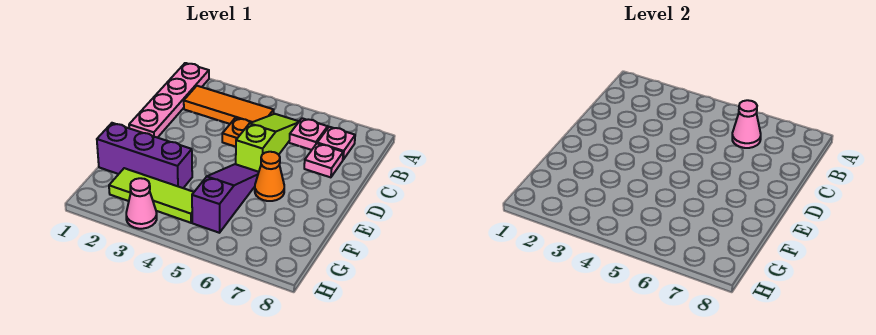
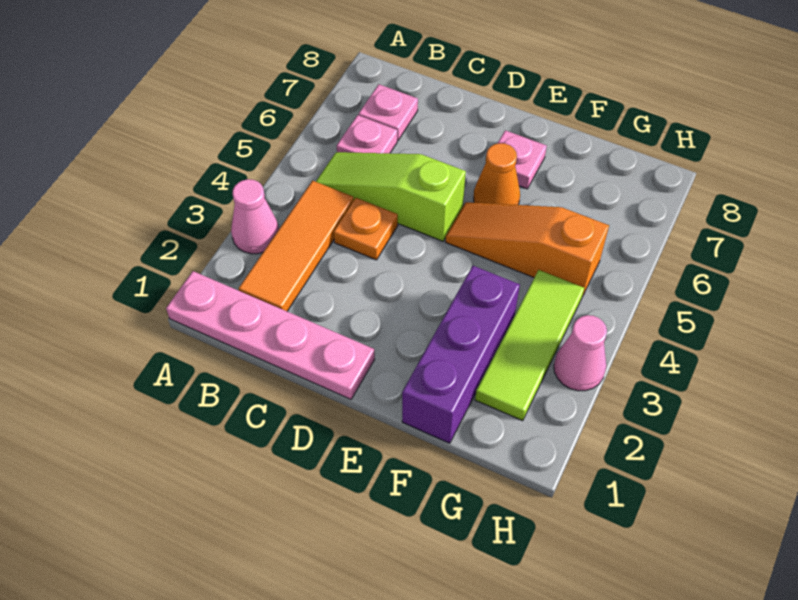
pink cone B6 level 2 -> pink cone A3 level 1
pink plate C7 level 1 -> pink plate E7 level 1
purple slope E5:G5 level 1 top G -> orange slope E5:G5 level 1 top G

